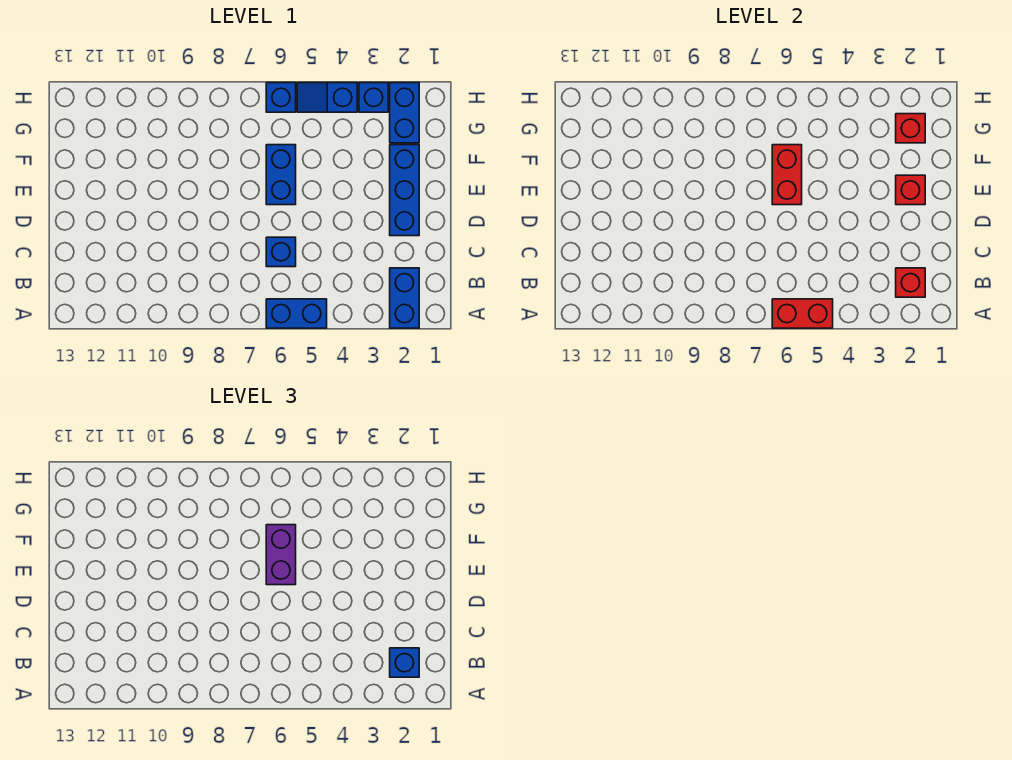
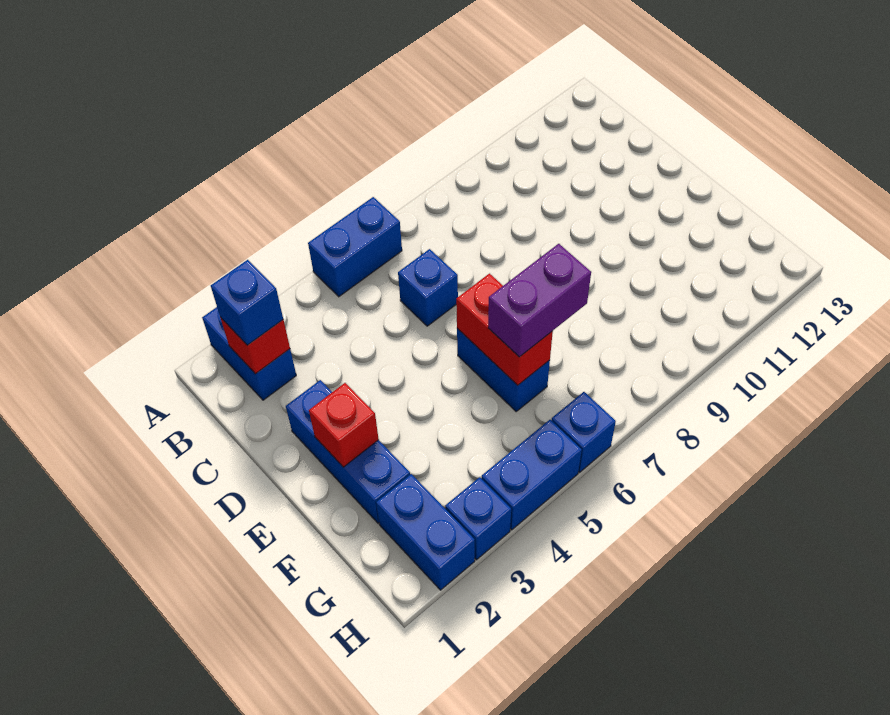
red brick A5:A6 level 2 -> none
purple brick E6:F6 level 3 -> purple brick F6:F7 level 3
red brick G2 level 2 -> none
blue slope H4:H5 level 1 top 4 -> blue brick H4:H5 level 1

